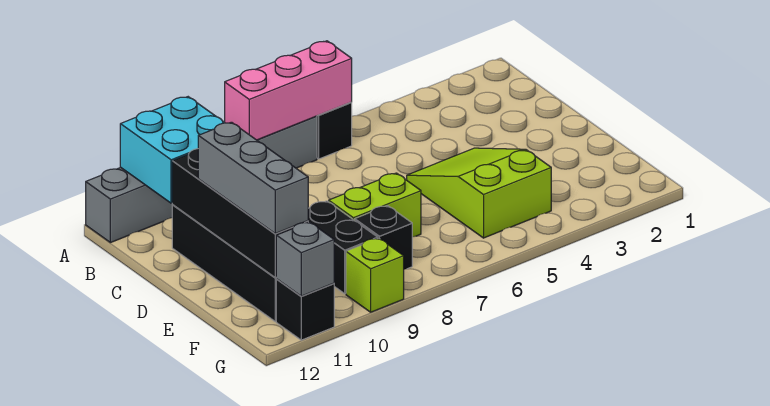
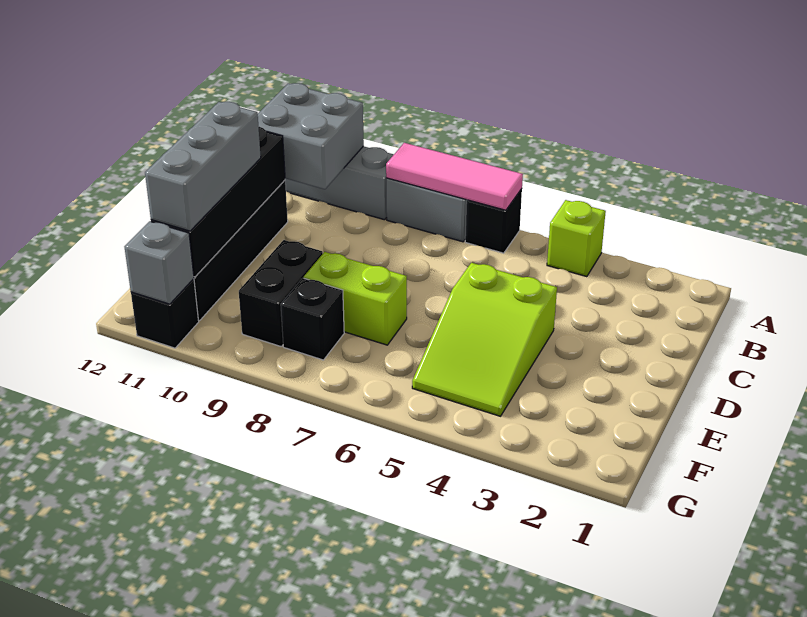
pink brick A6:A8 level 2 -> pink tile A6:A8 level 2
cyan brick A10:B11 level 2 -> grey brick A10:B11 level 2
lime slope D4:F5 level 1 top F -> lime slope D4:F5 level 1 top D
lime brick G9 level 1 -> lime brick A4 level 1

